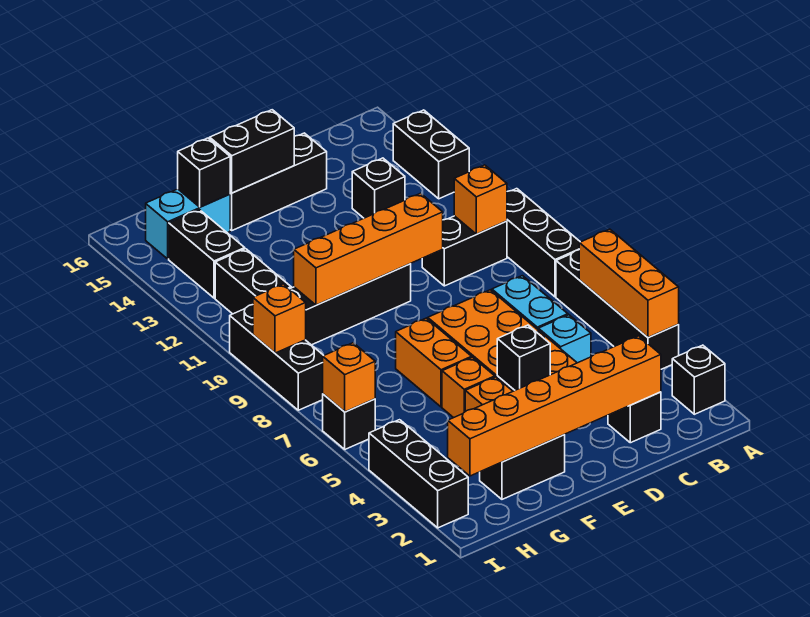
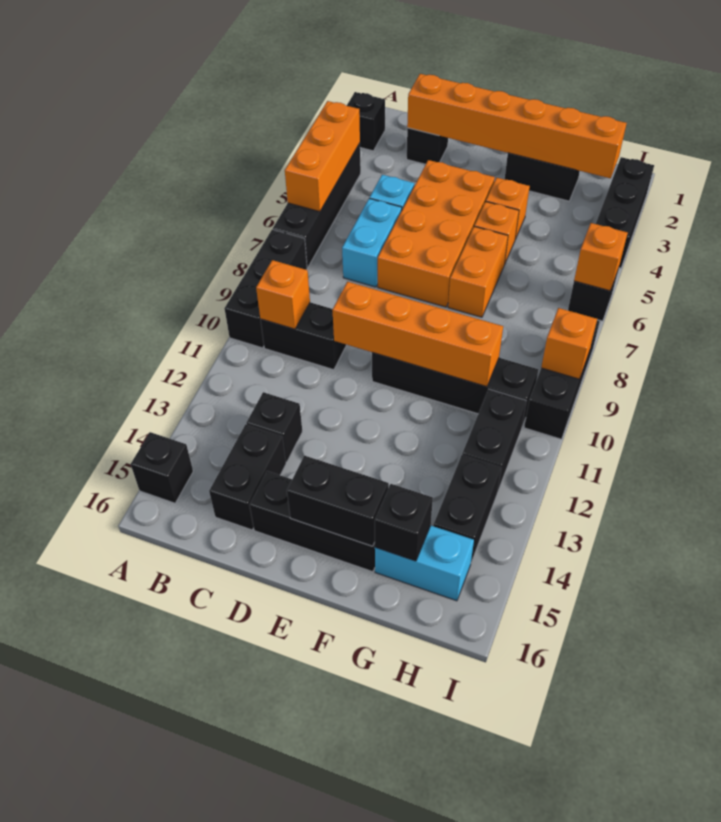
black brick A13:A14 level 1 -> black brick C14:C15 level 1
black brick E4 level 2 -> black brick A15 level 1

